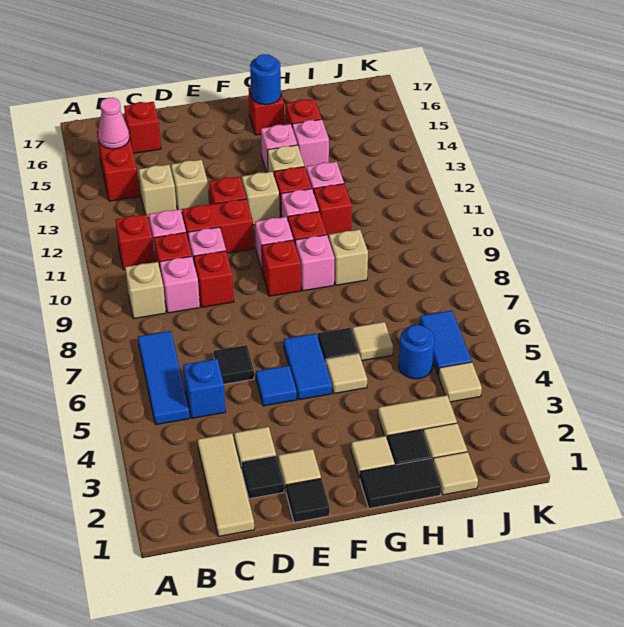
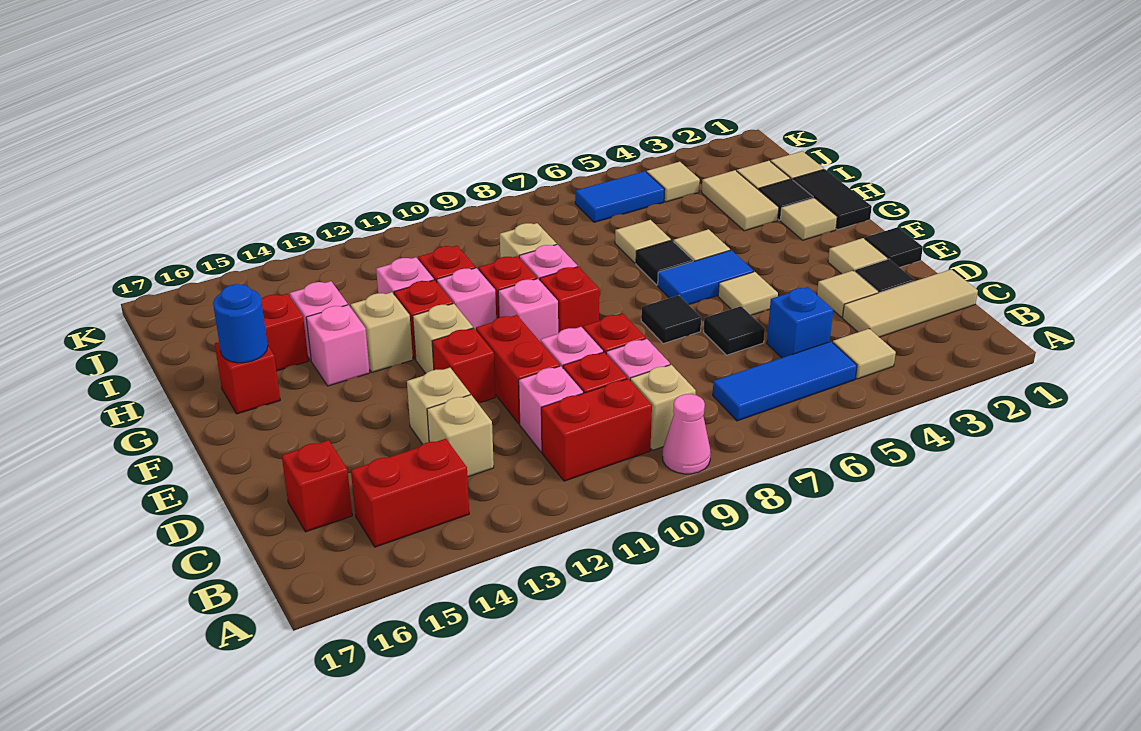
none -> tan tile B4 level 1
red brick B11 level 1 -> red brick B10:B11 level 1
pink cone B15 level 2 -> pink cone A9 level 1
blue tile E5 level 1 -> tan tile E5 level 1
none -> black tile E7 level 1
blue round brick I5 level 1 -> none

